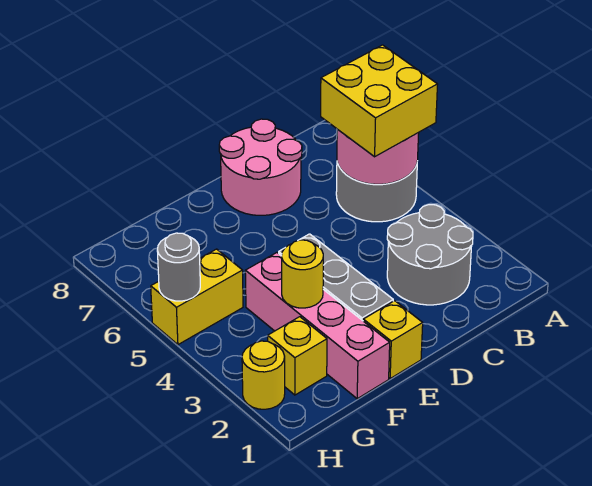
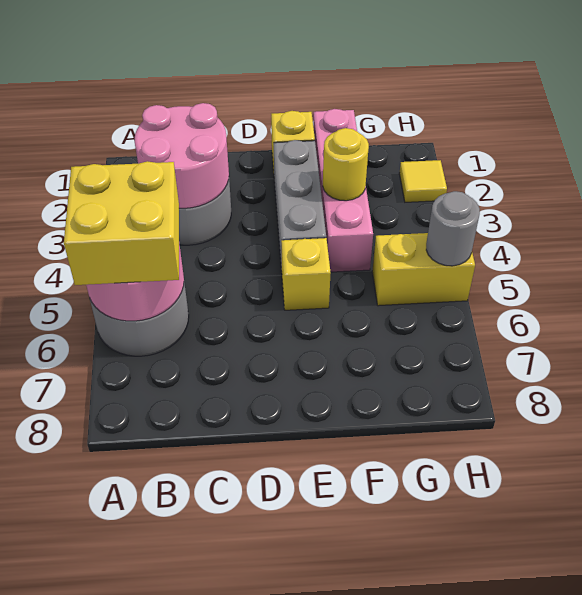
pink round brick C7:D8 level 1 -> pink round brick B2:C3 level 2
yellow brick G2 level 1 -> yellow brick E5 level 1
yellow round brick H2 level 1 -> yellow tile H2 level 1

